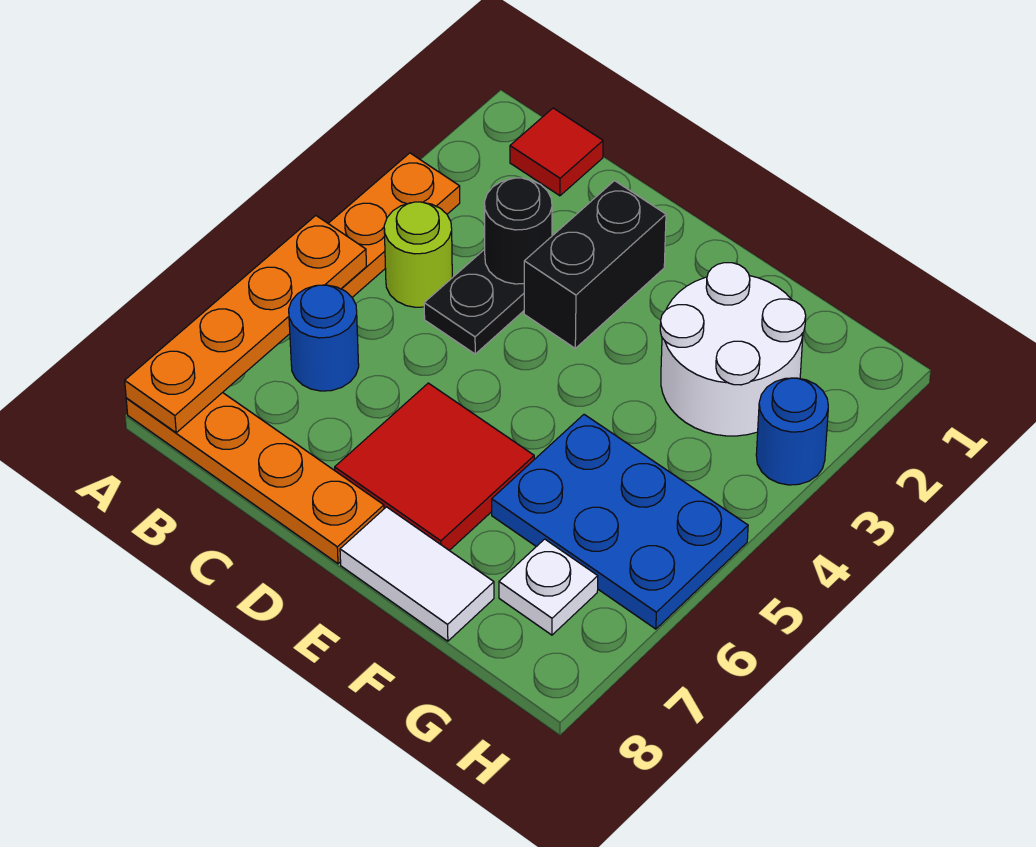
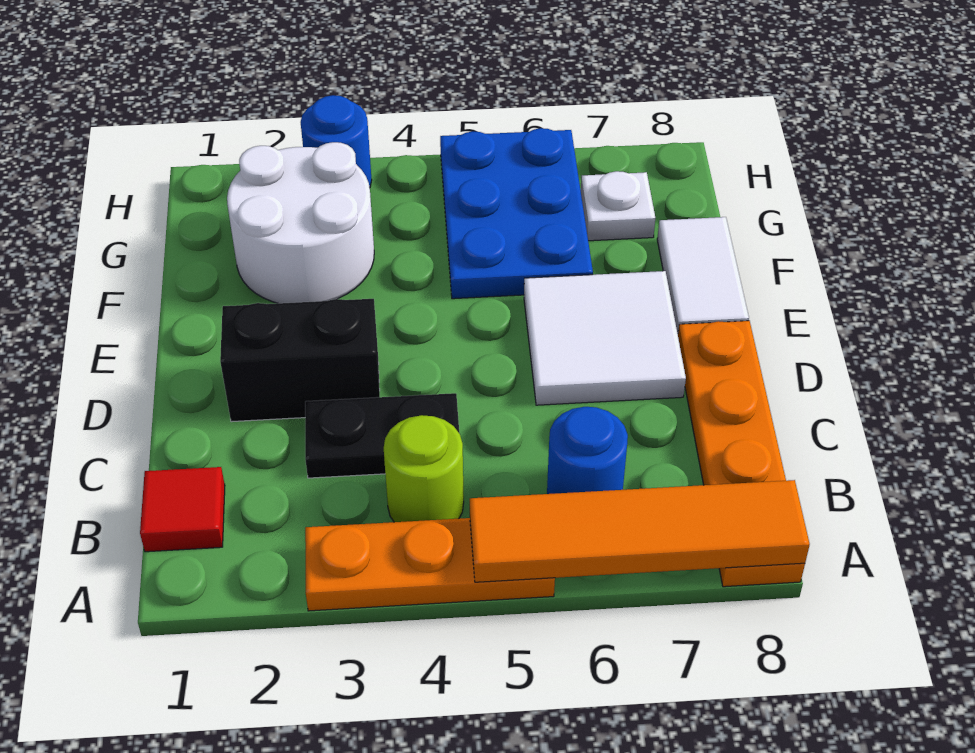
orange plate A5:A8 level 2 -> orange tile A5:A8 level 2
black round brick C3 level 2 -> none
red tile D6:E7 level 1 -> white tile D6:E7 level 1

